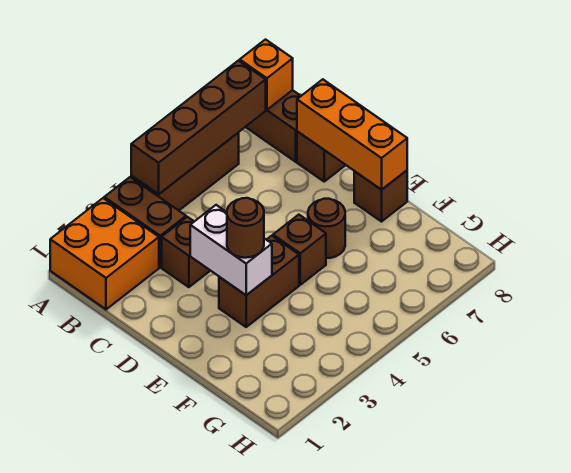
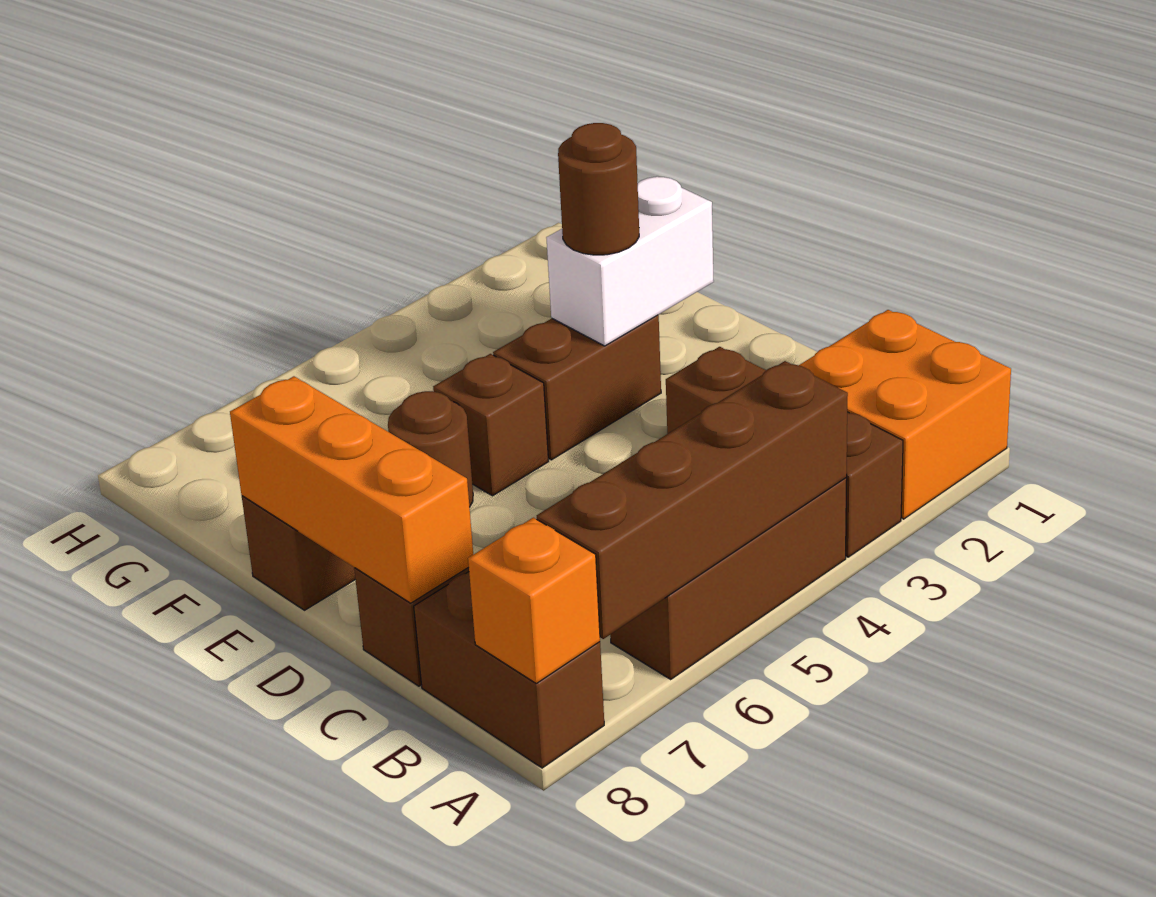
white brick D3:E3 level 2 -> white brick E2:E3 level 2

